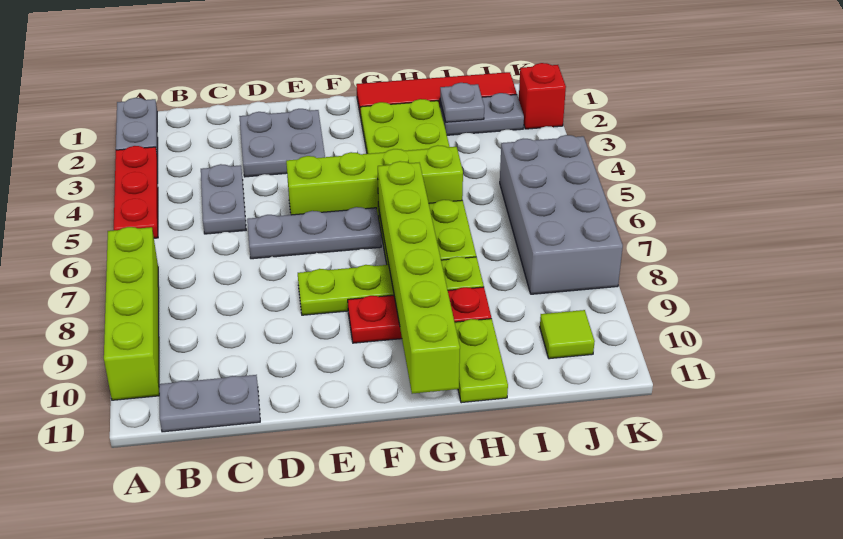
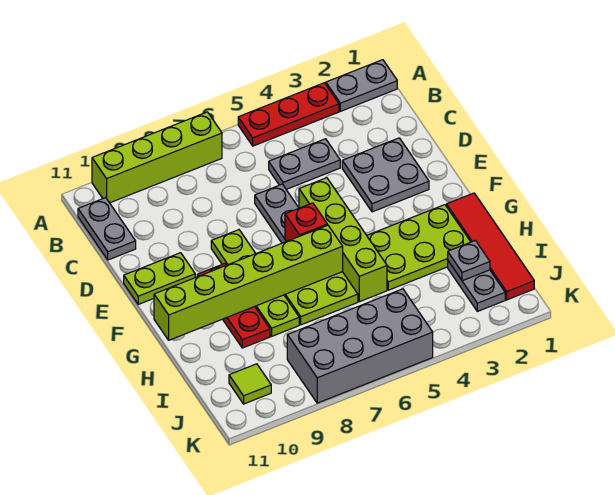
lime plate H10:H11 level 1 -> lime plate E10:E11 level 1
red brick K2 level 1 -> red brick F6 level 2

